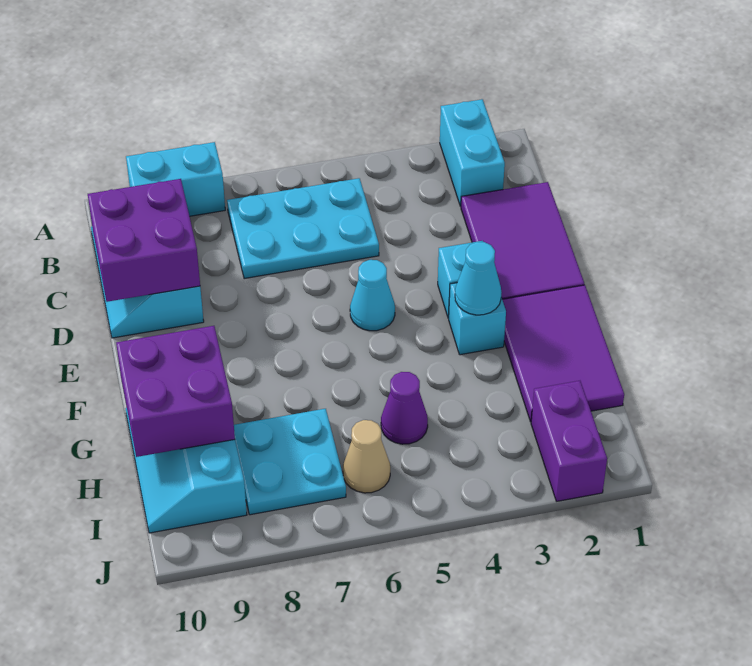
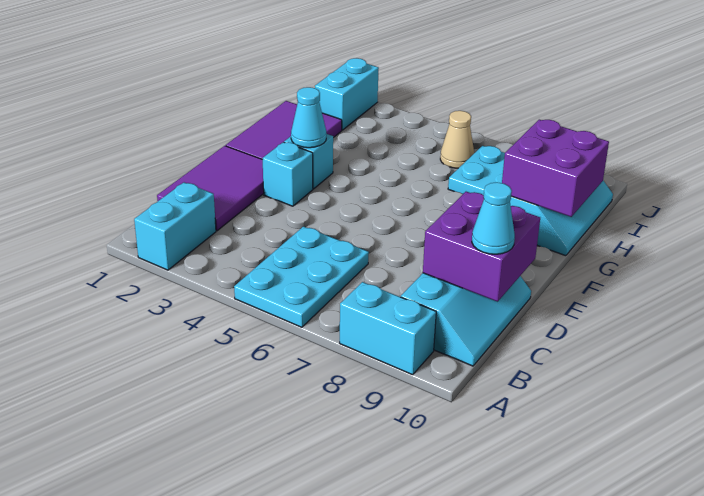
cyan plate B5:C7 level 1 -> cyan plate A5:C6 level 1
cyan cone E5 level 1 -> cyan cone C10 level 3
purple cone H5 level 1 -> none
purple brick I2:J2 level 1 -> cyan brick I2:J2 level 1

